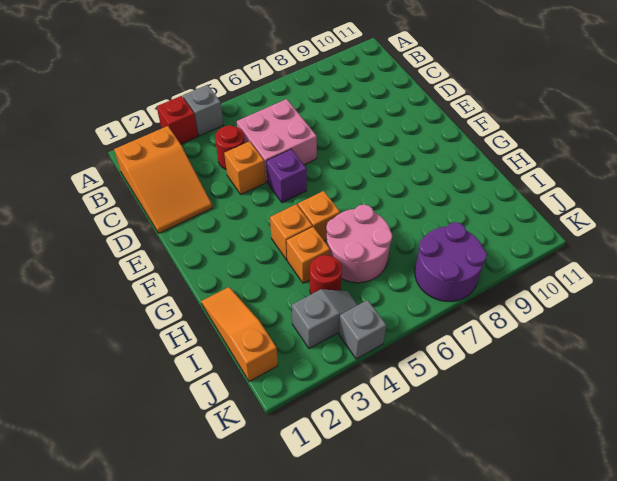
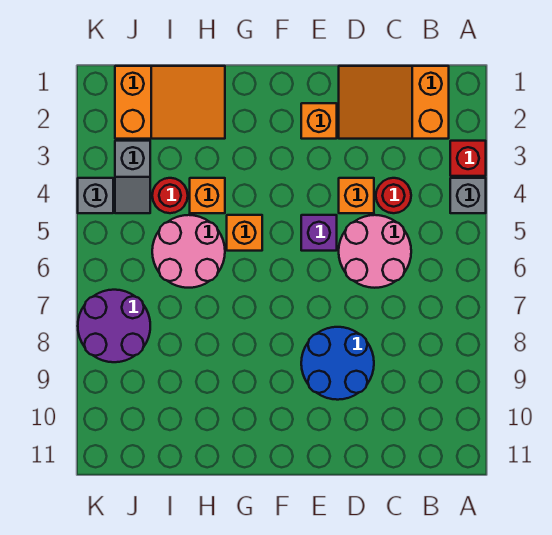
pink brick C5:D6 level 1 -> pink round brick C5:D6 level 1
none -> blue round brick D8:E9 level 1
orange brick G4 level 1 -> orange brick E2 level 1
orange slope H1:J1 level 1 top J -> orange slope H1:J2 level 1 top J

